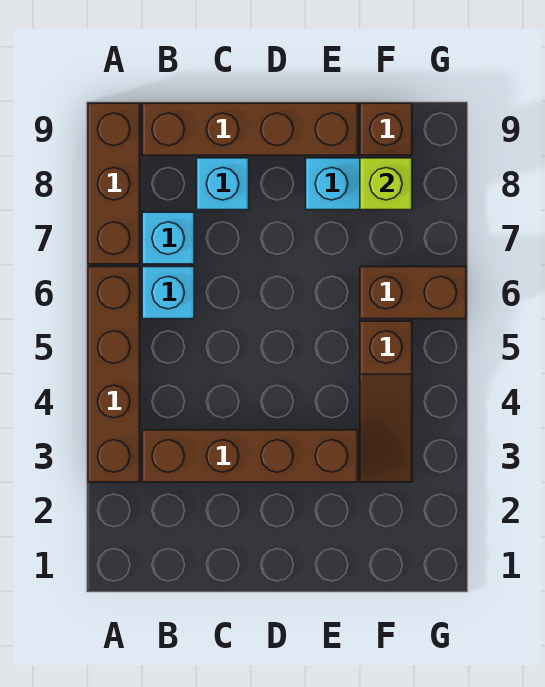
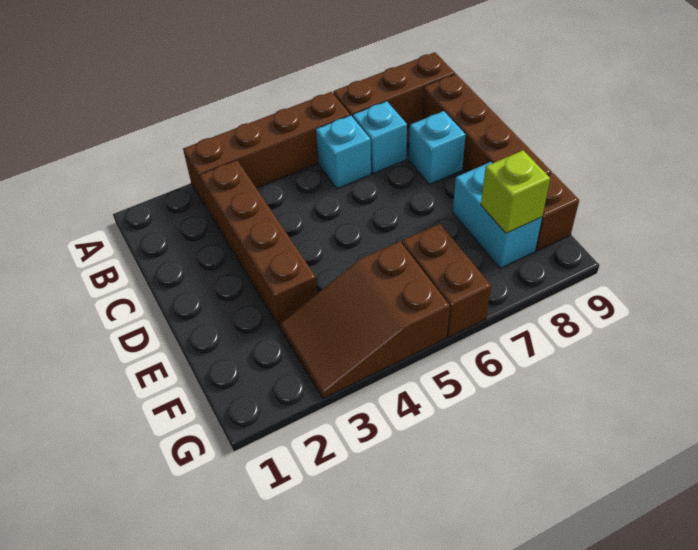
brown slope F3:F5 level 1 top 5 -> brown slope F3:G5 level 1 top 5

